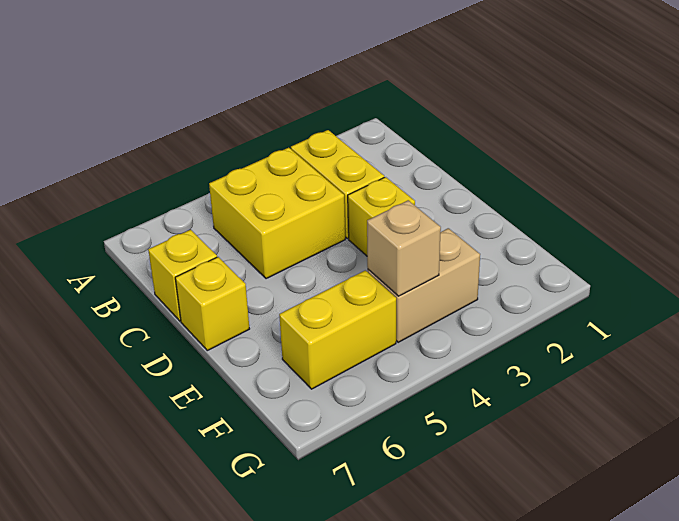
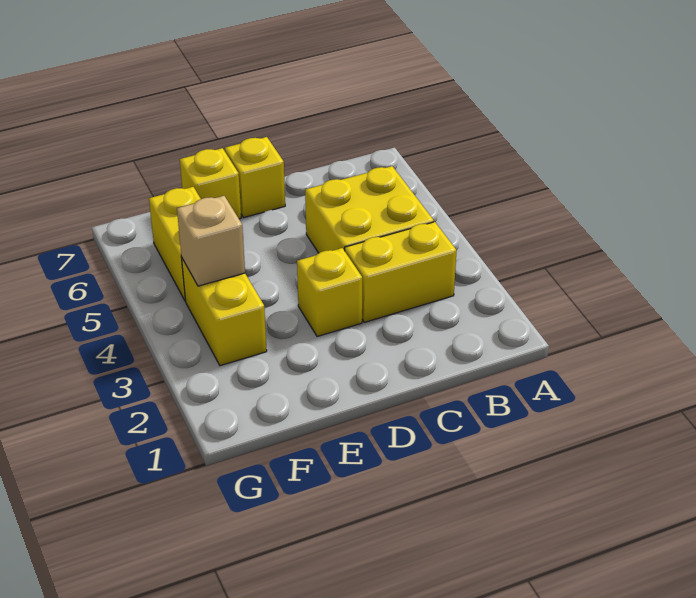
yellow brick C7 level 1 -> yellow brick E7 level 1
tan brick F3:F4 level 1 -> yellow brick F3:F4 level 1

